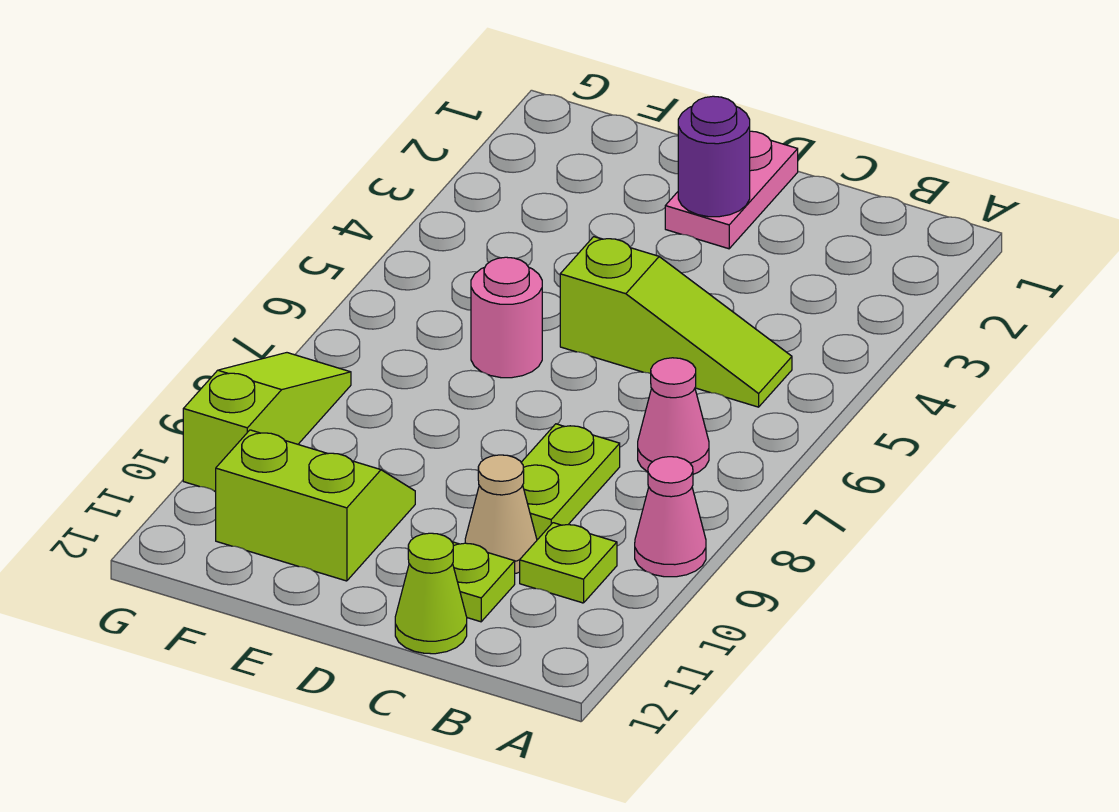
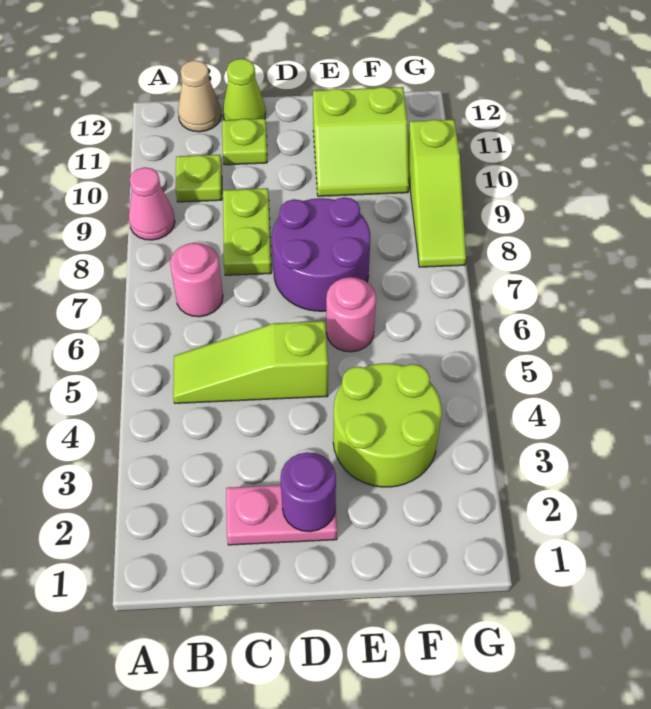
pink cone B7 level 1 -> pink round brick B7 level 1
tan cone C10 level 1 -> tan cone B12 level 1
pink plate D1:D2 level 1 -> pink plate C2:D2 level 1
none -> purple round brick D7:E8 level 1
none -> lime round brick E3:F4 level 1

